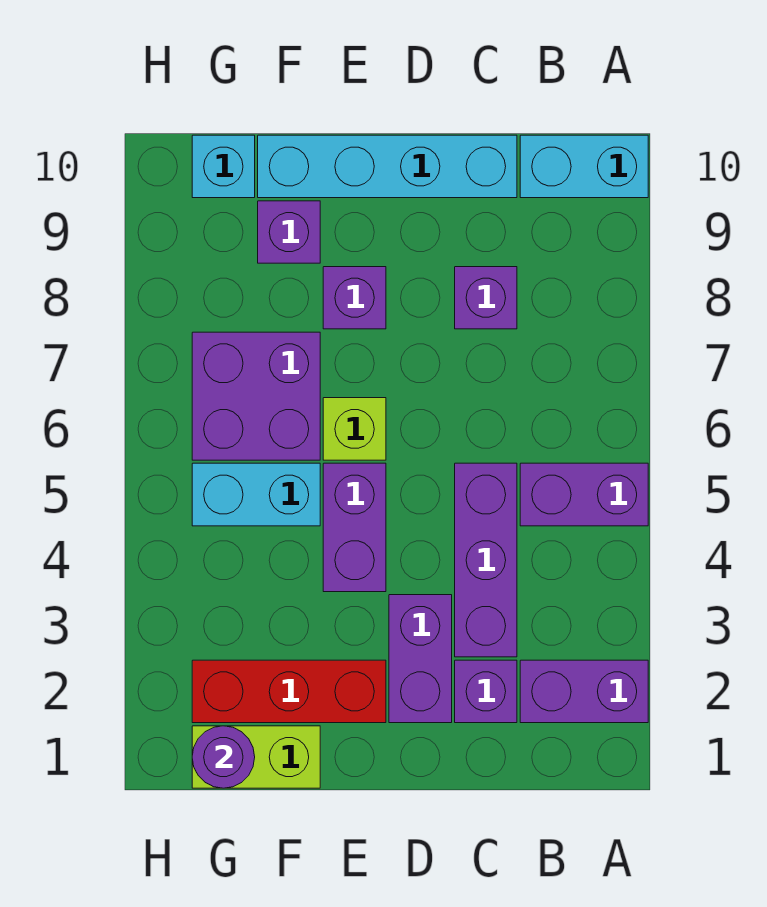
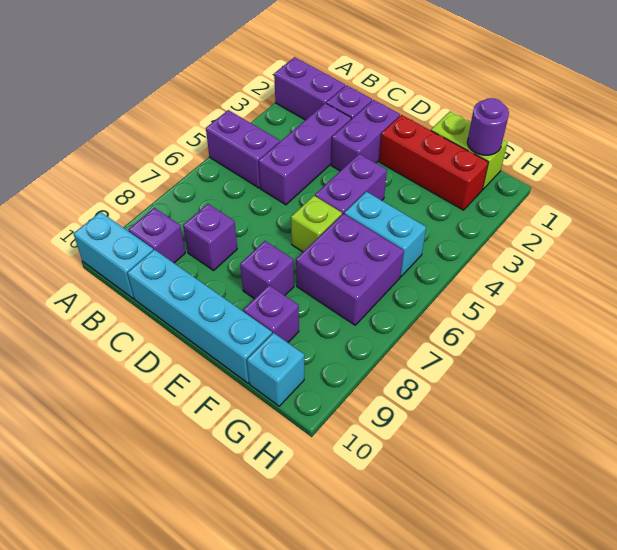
none -> purple brick B9 level 1

